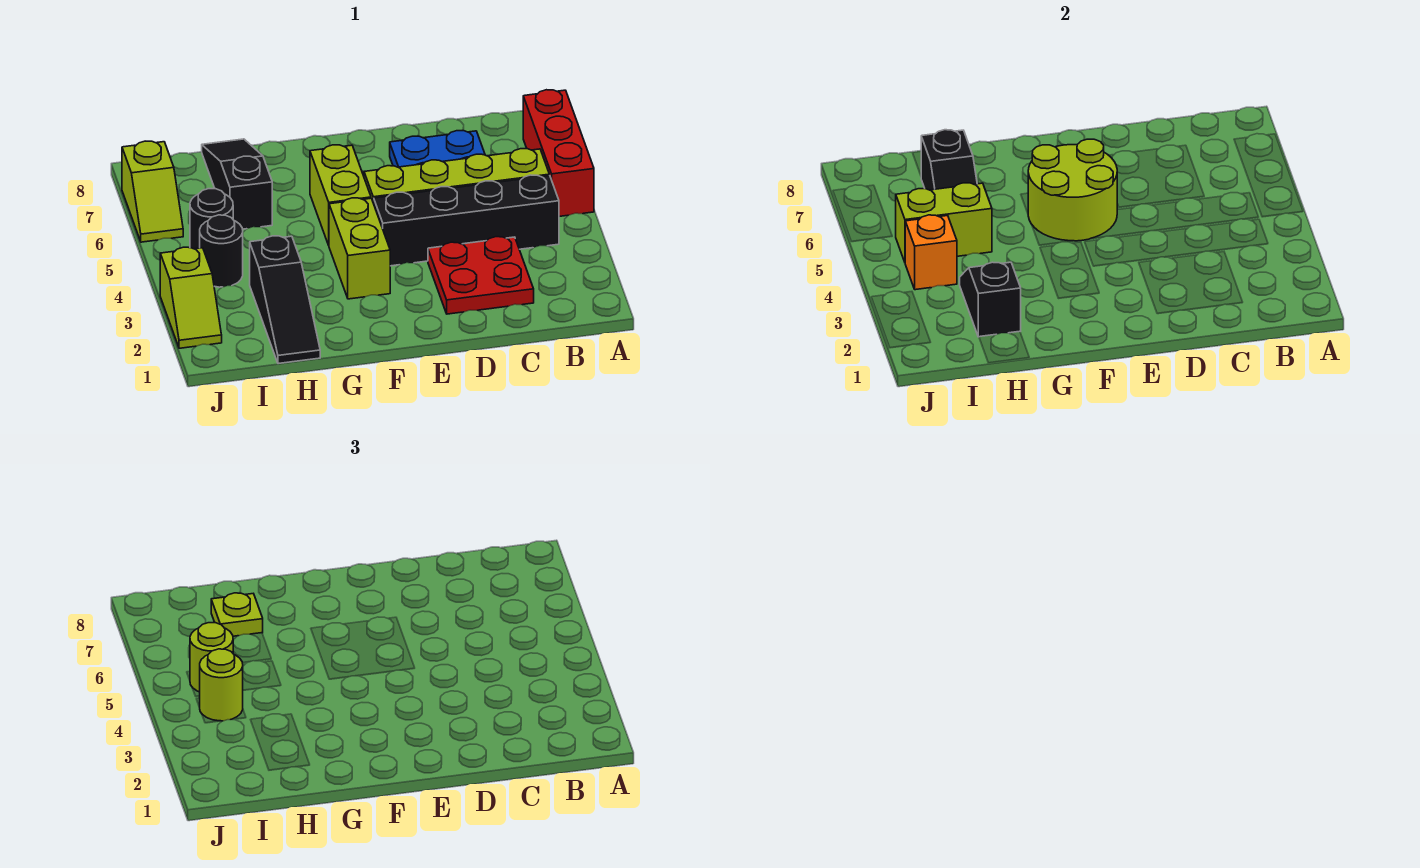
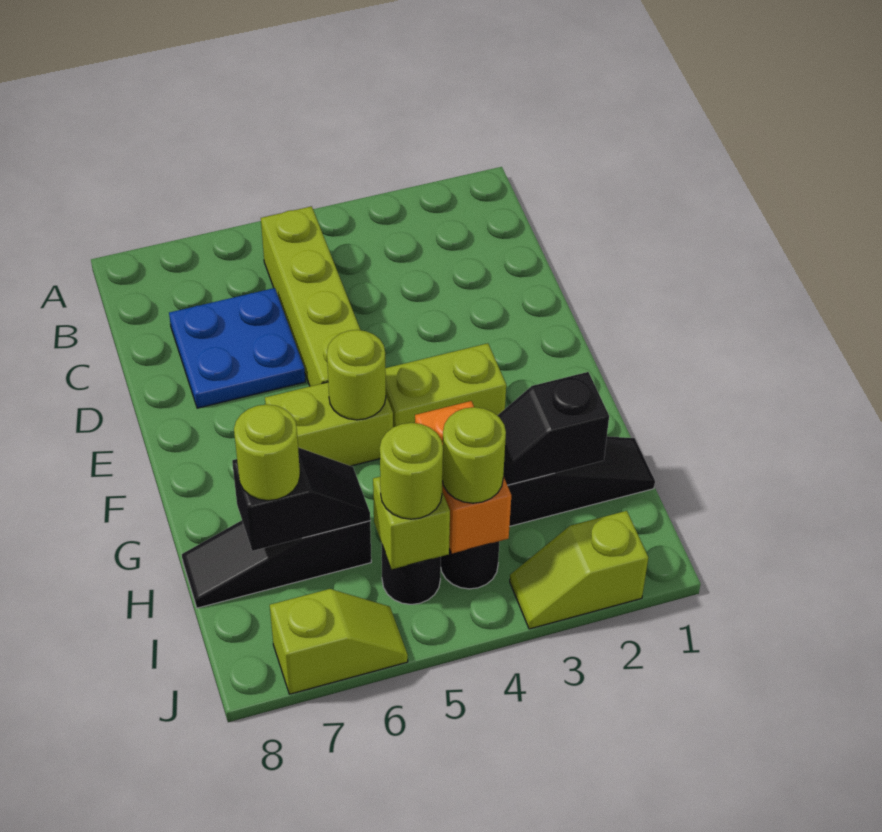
red brick A5:A7 level 1 -> none
black brick B4:E4 level 1 -> none
red plate C2:D3 level 1 -> none
lime round brick E5:F6 level 2 -> lime round brick F5 level 2
lime brick H5:I5 level 2 -> lime brick I5 level 2
lime plate H7 level 3 -> lime round brick H7 level 3
orange brick I4 level 2 -> orange brick H4:I4 level 2
lime slope J2:J3 level 1 top 3 -> lime slope J2:J3 level 1 top 2

